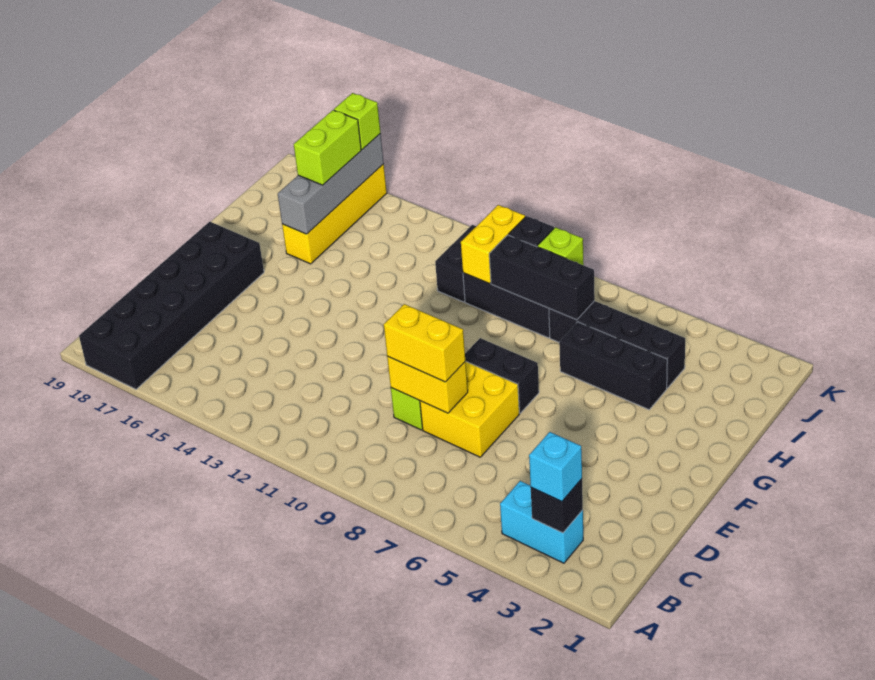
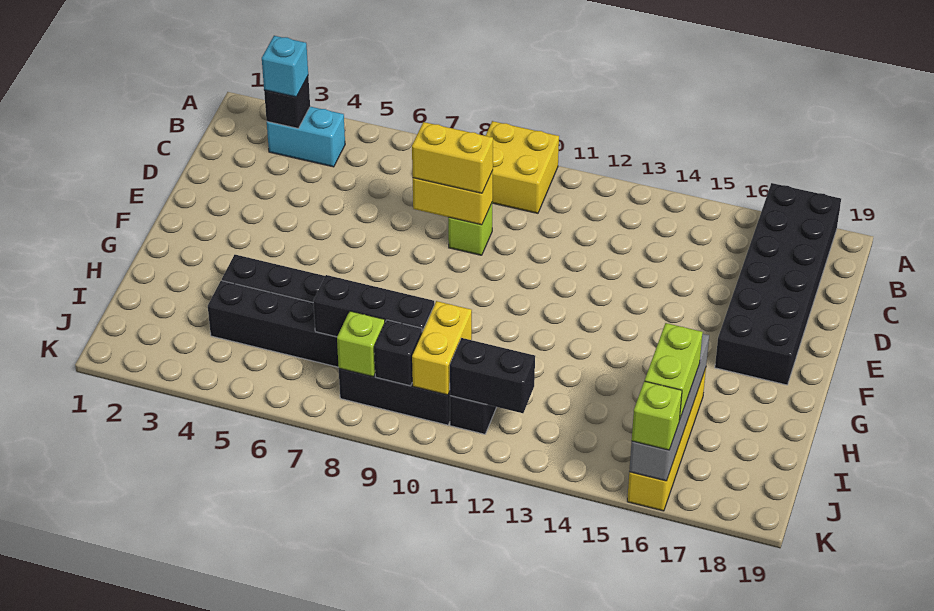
yellow brick D7:E8 level 1 -> yellow brick A9:B10 level 1
black brick F7:F8 level 1 -> black brick J11:J12 level 2

